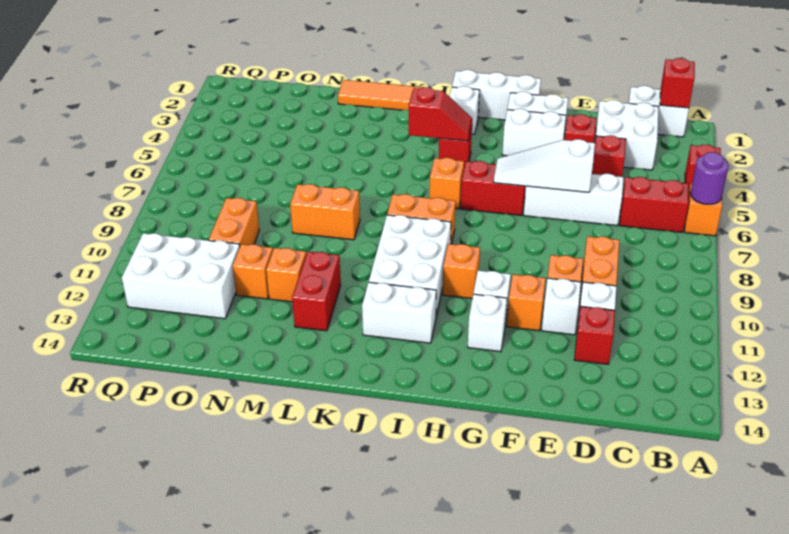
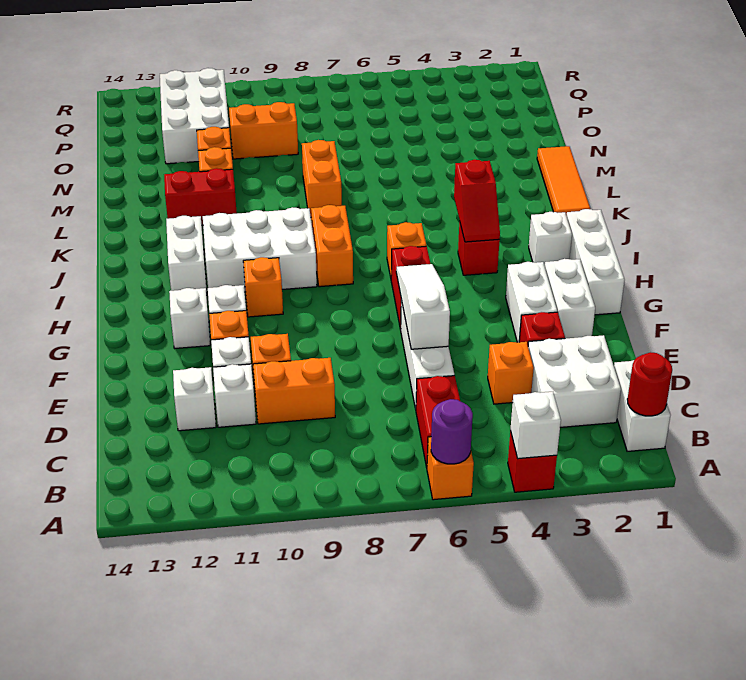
none -> white brick A4 level 2
red brick B1 level 2 -> red round brick B1 level 2
red brick D4 level 1 -> orange brick D4 level 1
red brick D12 level 1 -> white brick D12 level 1

